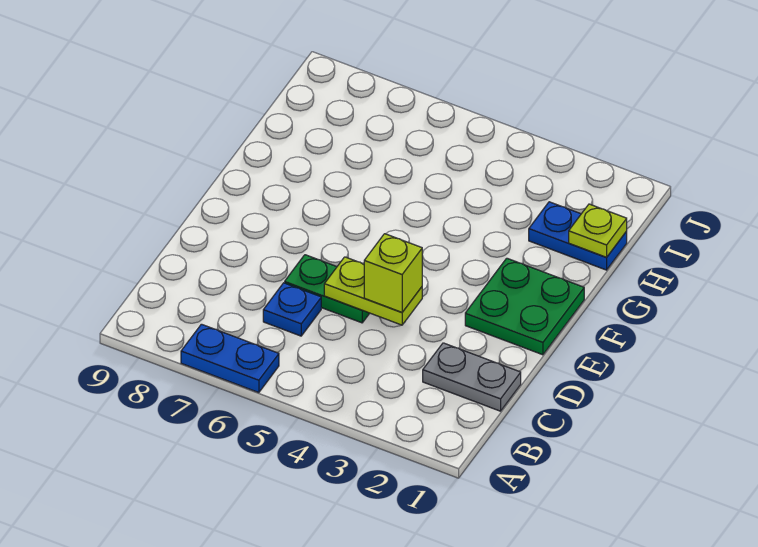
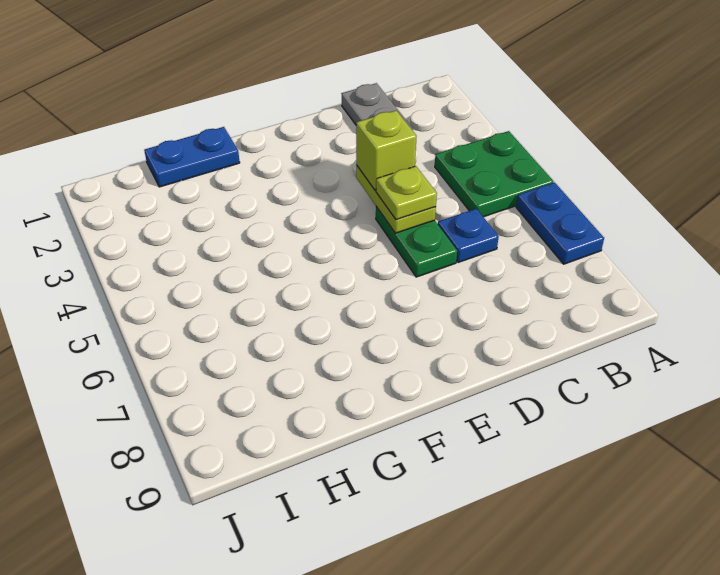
green plate E1:F2 level 1 -> green plate A4:B5 level 1
blue plate H1:H2 level 1 -> blue plate G1:H1 level 1
lime plate H1 level 2 -> lime plate D5 level 3

